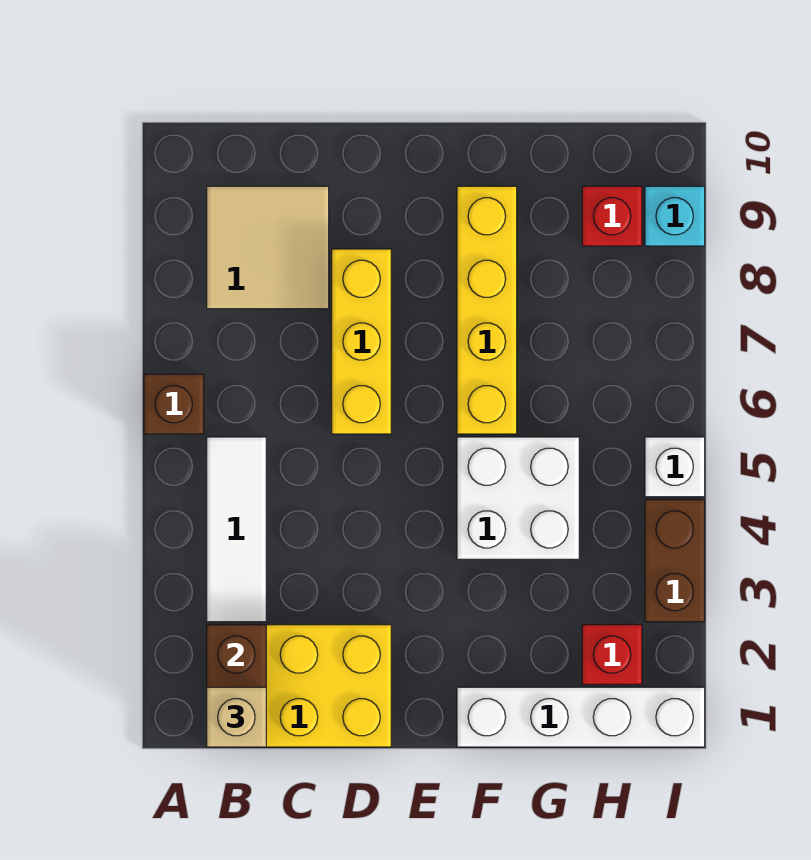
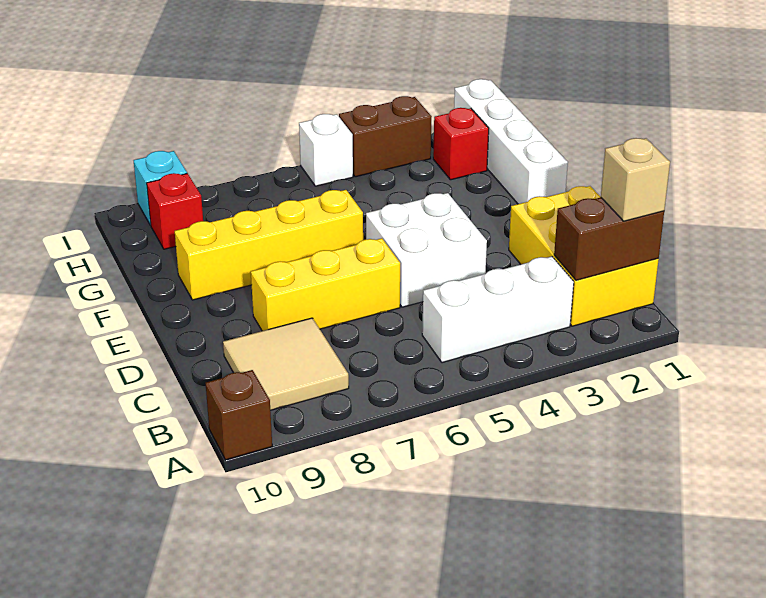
brown brick A6 level 1 -> brown brick A10 level 1
white tile B3:B5 level 1 -> white brick B3:B5 level 1
white brick F4:G5 level 1 -> white brick D4:E5 level 1

